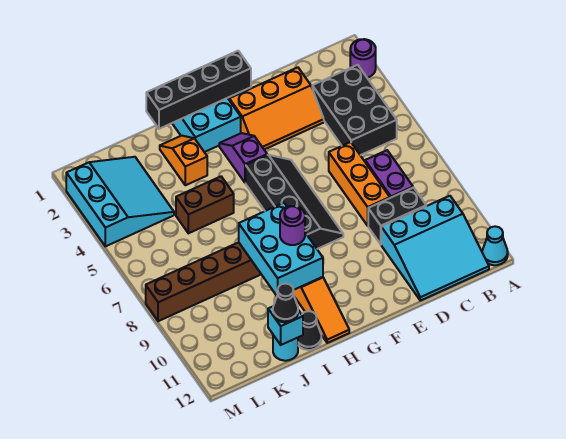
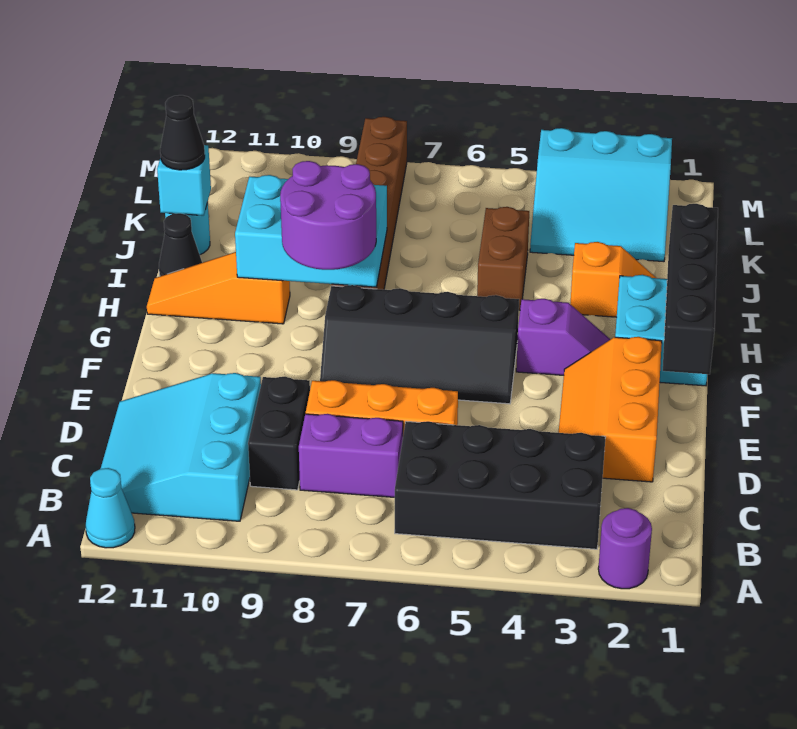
black brick B3:C5 level 1 -> black brick B3:C6 level 1
purple round brick H9 level 3 -> purple round brick G8:H9 level 3

